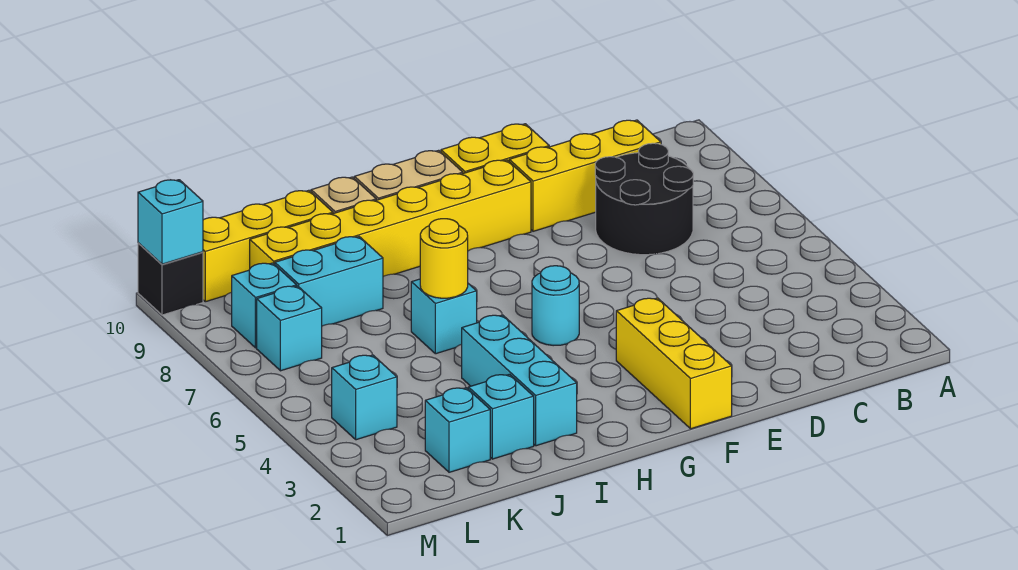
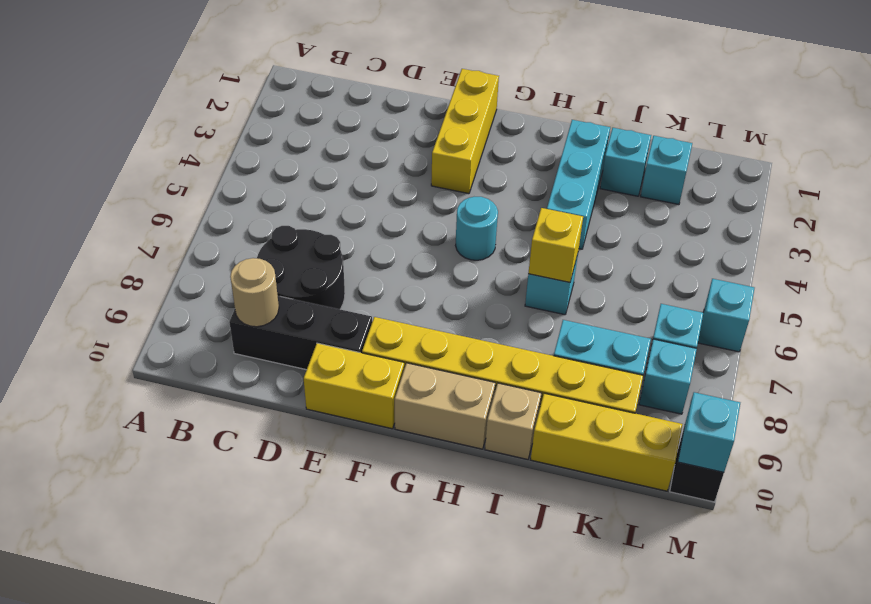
yellow brick C9:E9 level 1 -> black brick C9:E9 level 1
none -> tan round brick C9 level 2
yellow round brick I6 level 2 -> yellow brick I6 level 2
cyan brick L4 level 1 -> cyan brick M6 level 1

